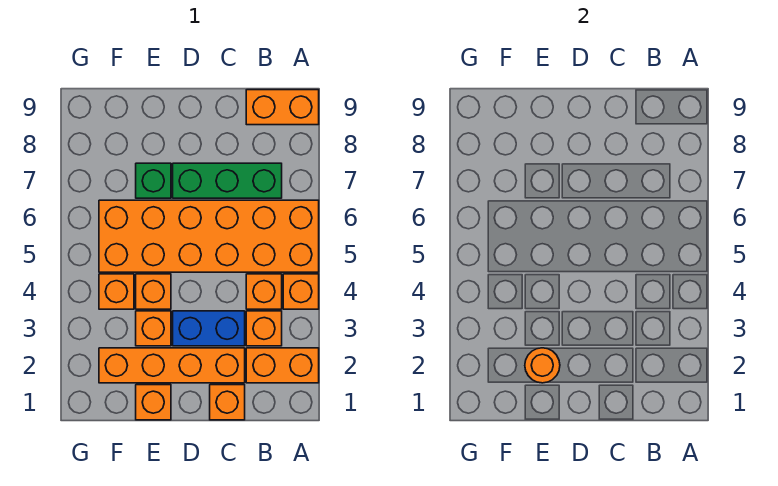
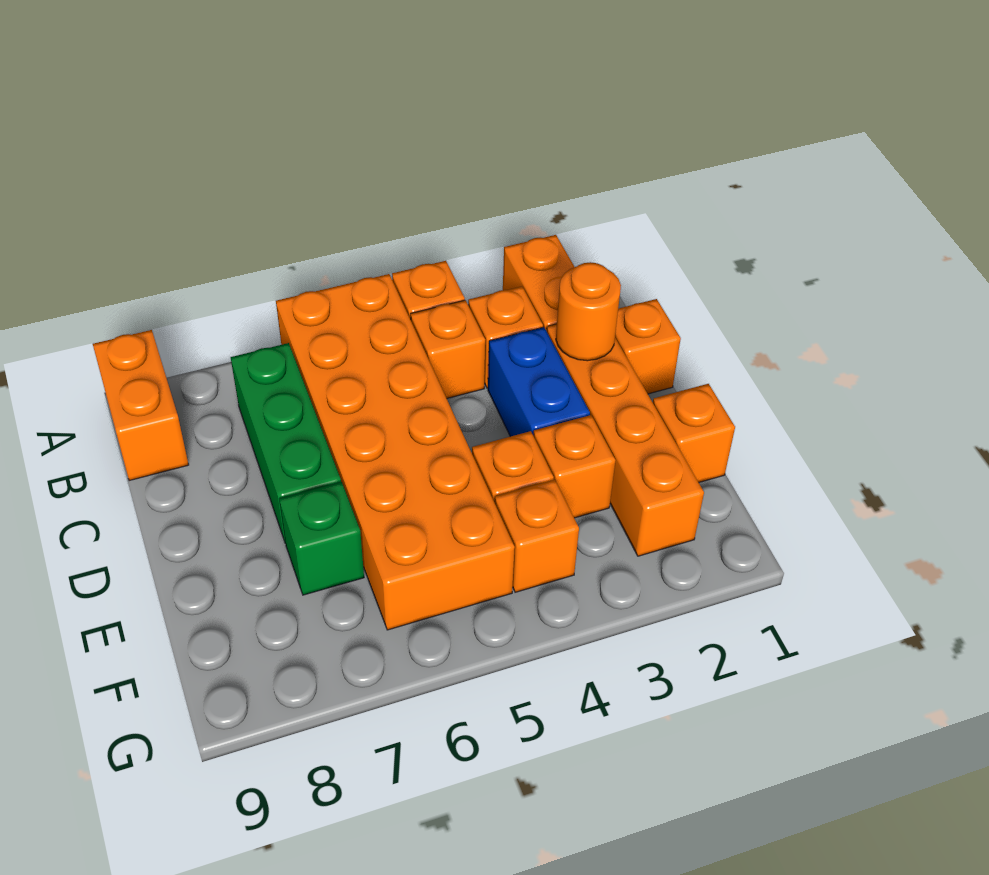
orange round brick E2 level 2 -> orange round brick C2 level 2

